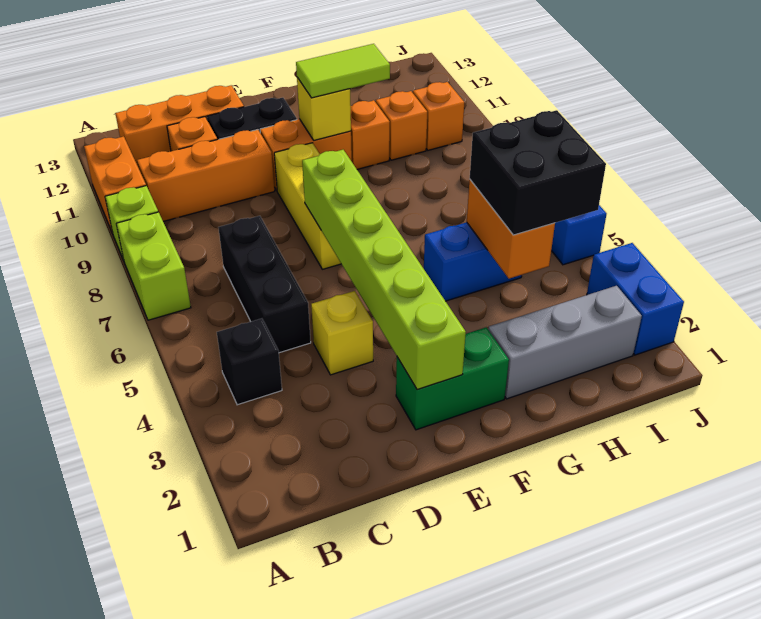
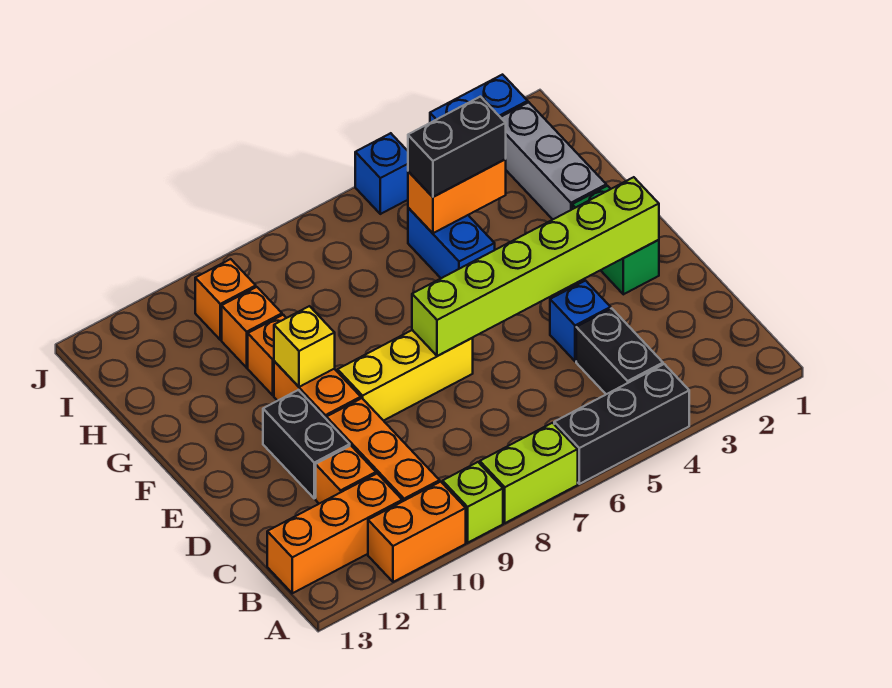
black brick B4 level 1 -> black brick B4:C4 level 1
orange brick B12:D12 level 1 -> orange brick B11:B13 level 1
black brick C5:C7 level 1 -> black brick A4:A6 level 1
yellow brick D4 level 1 -> blue brick D4 level 1
lime tile F10:G10 level 3 -> none
black brick H4:I5 level 3 -> black brick H4:H5 level 3

